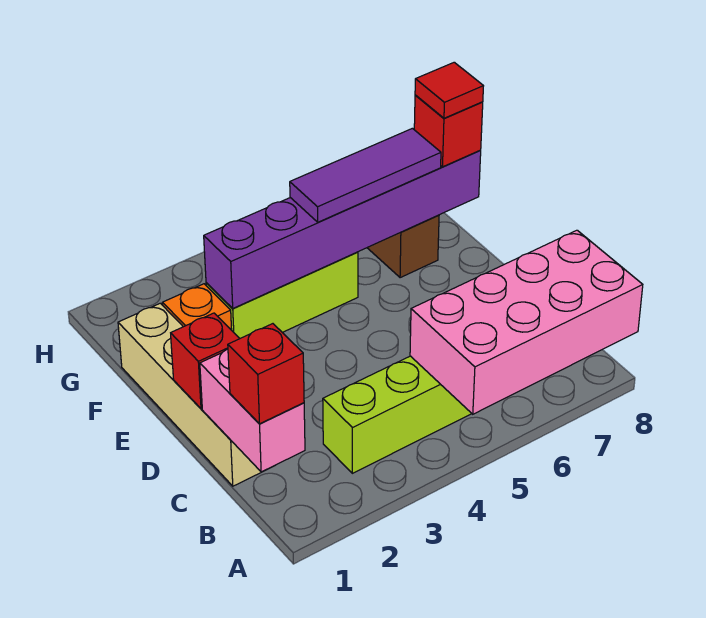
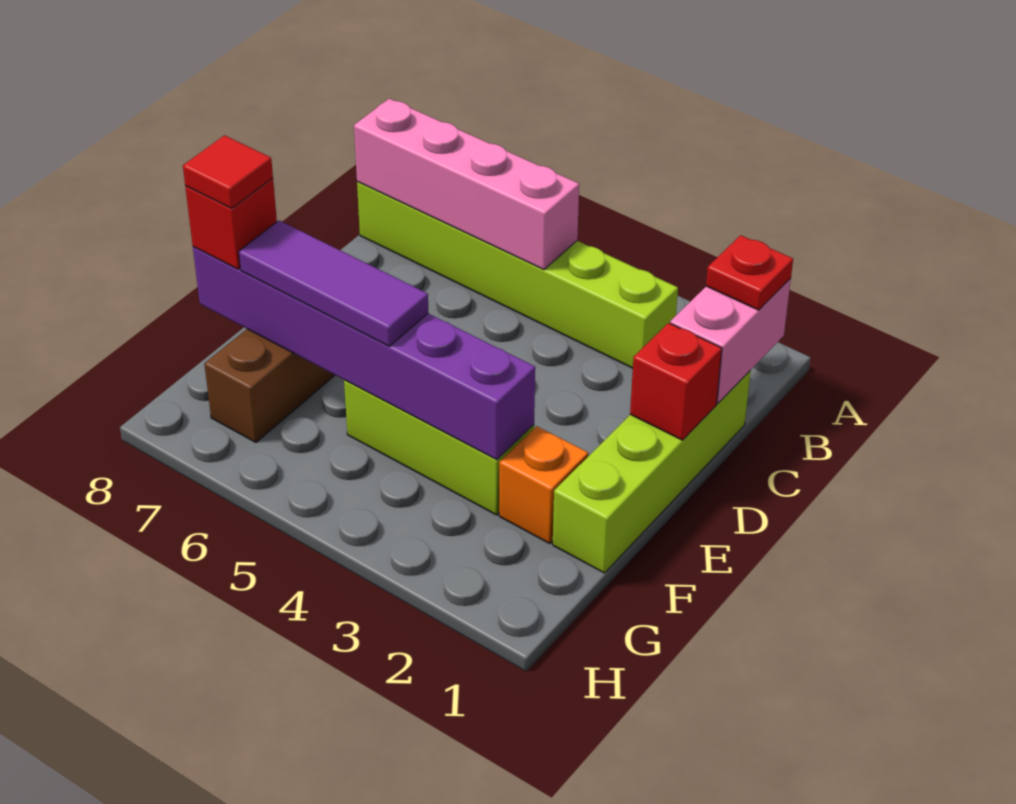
pink brick A5:B8 level 2 -> pink brick B5:B8 level 2
red brick B1 level 3 -> red plate B1 level 3
tan brick C1:F1 level 1 -> lime brick C1:F1 level 1

